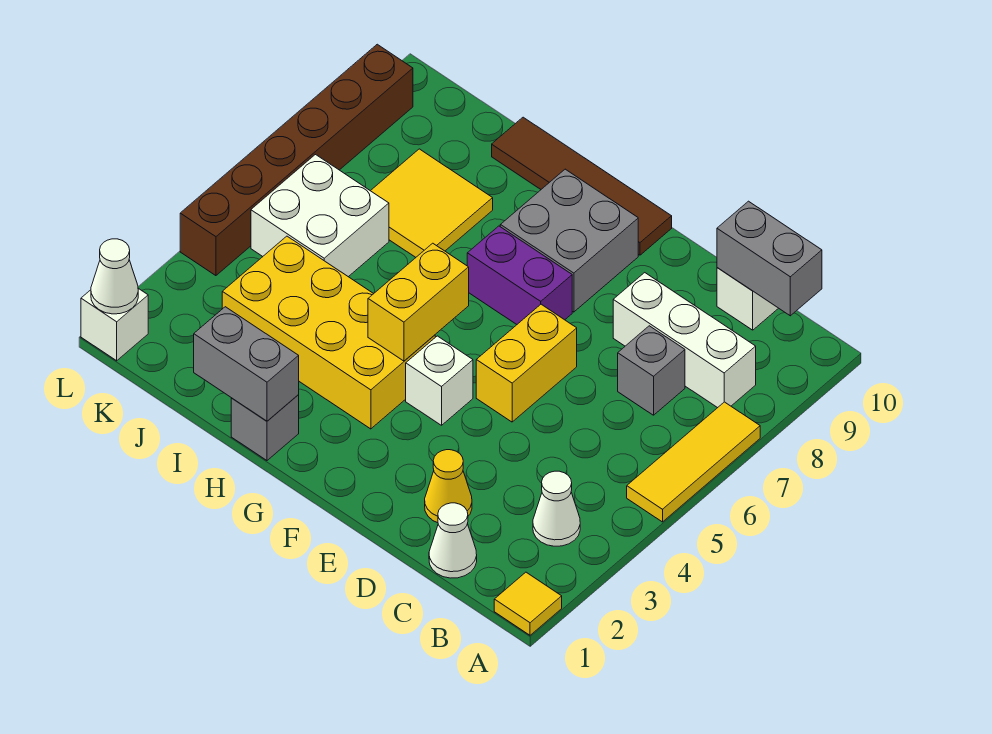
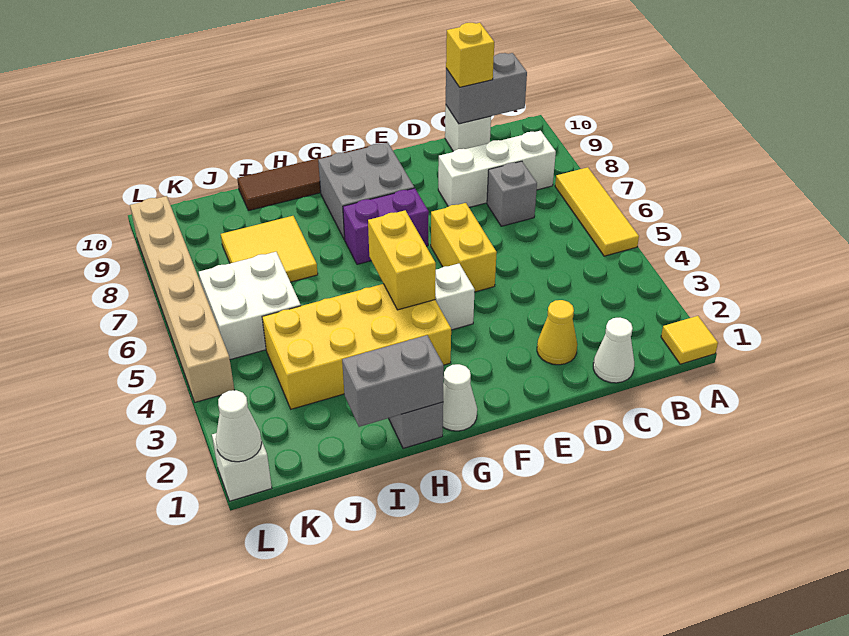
white cone B3 level 1 -> white cone G1 level 1
none -> yellow brick C10 level 3
brown brick L4:L9 level 1 -> tan brick L4:L9 level 1

